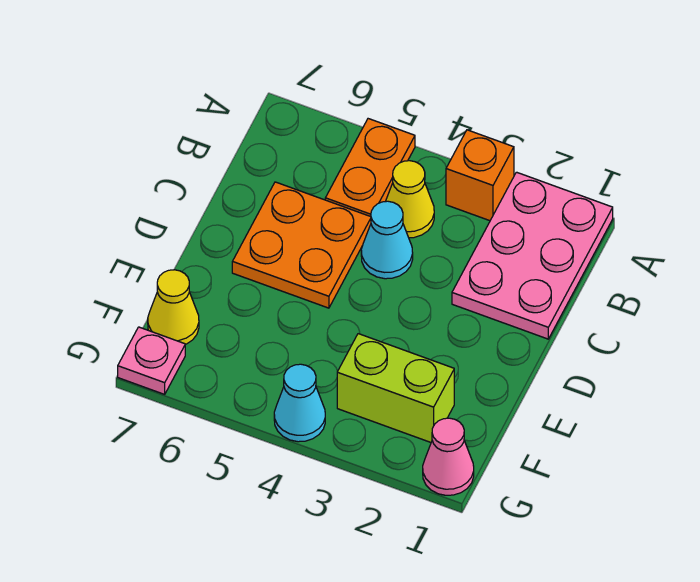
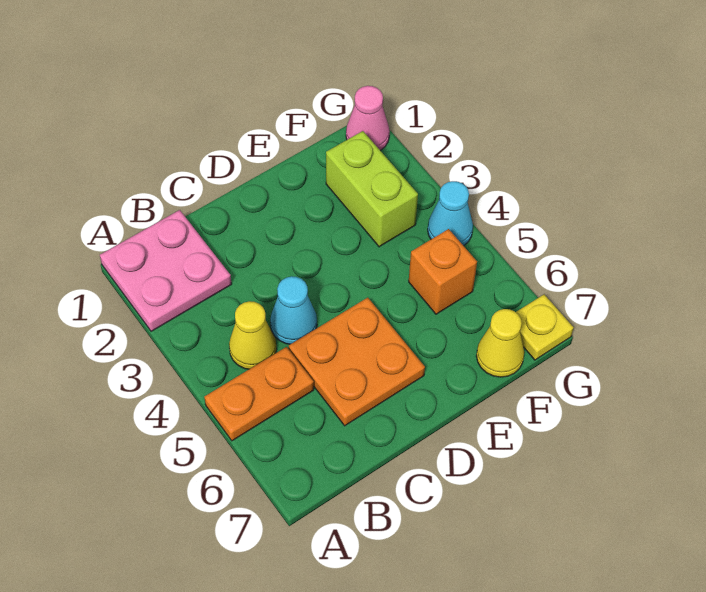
pink plate A1:C2 level 1 -> pink plate A1:B2 level 1
orange brick A3 level 1 -> orange brick F5 level 1
pink plate G7 level 1 -> yellow plate G7 level 1

